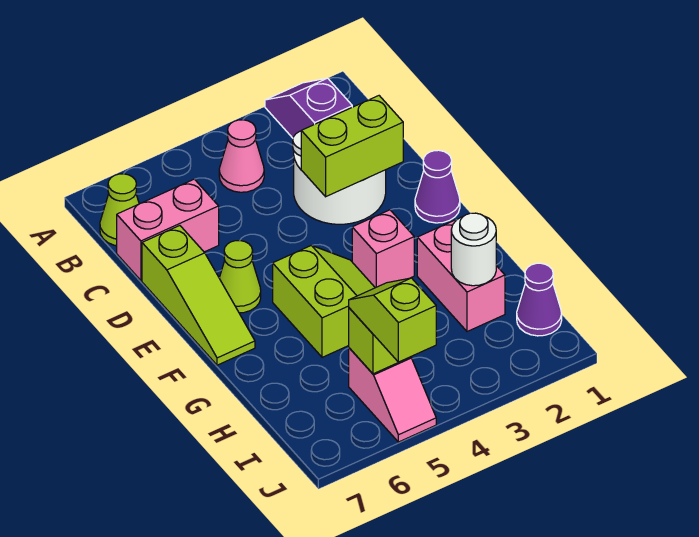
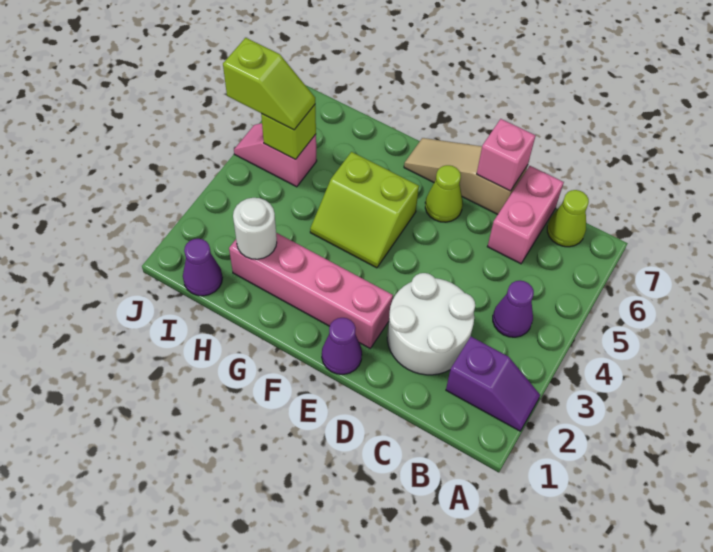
pink cone B4 level 1 -> purple cone B4 level 1
lime brick D2:D3 level 2 -> none
lime slope D7:F7 level 1 top D -> tan slope D7:F7 level 1 top D
pink brick F3 level 1 -> pink brick D7 level 2
pink brick G2:H2 level 1 -> pink brick E2:H2 level 1

